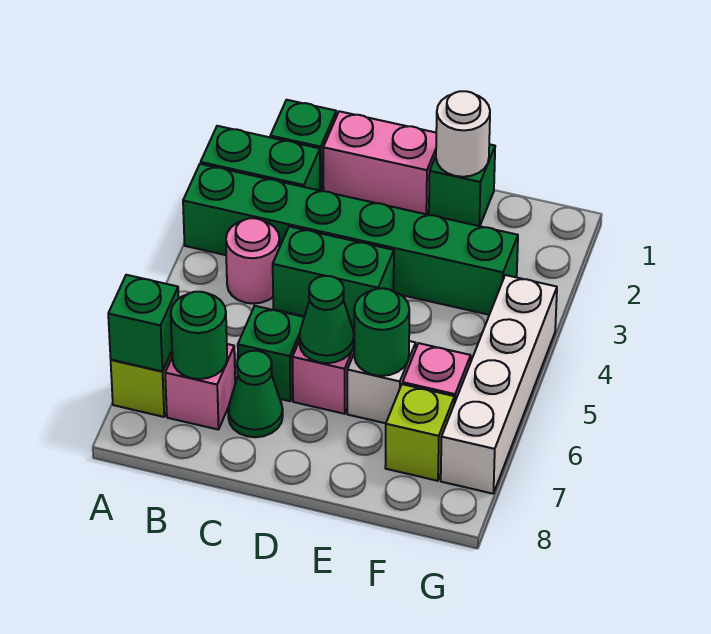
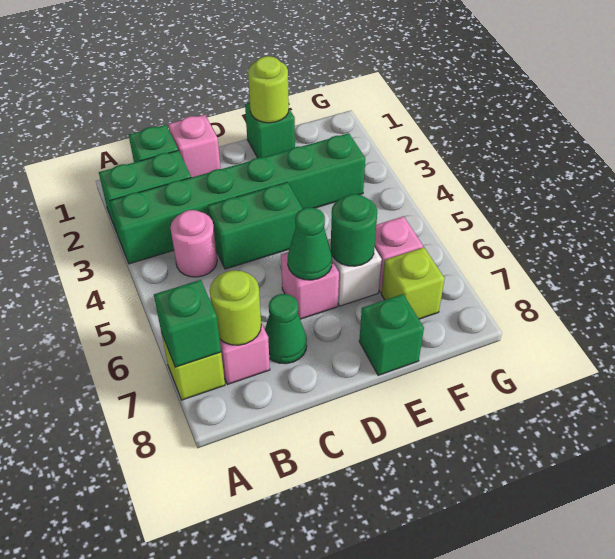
green round brick B7 level 2 -> lime round brick B7 level 2
pink brick C1:D1 level 1 -> pink brick C1 level 1
green brick C6 level 1 -> green brick E8 level 1
white round brick E1 level 2 -> lime round brick E1 level 2
white brick G4:G7 level 1 -> none

